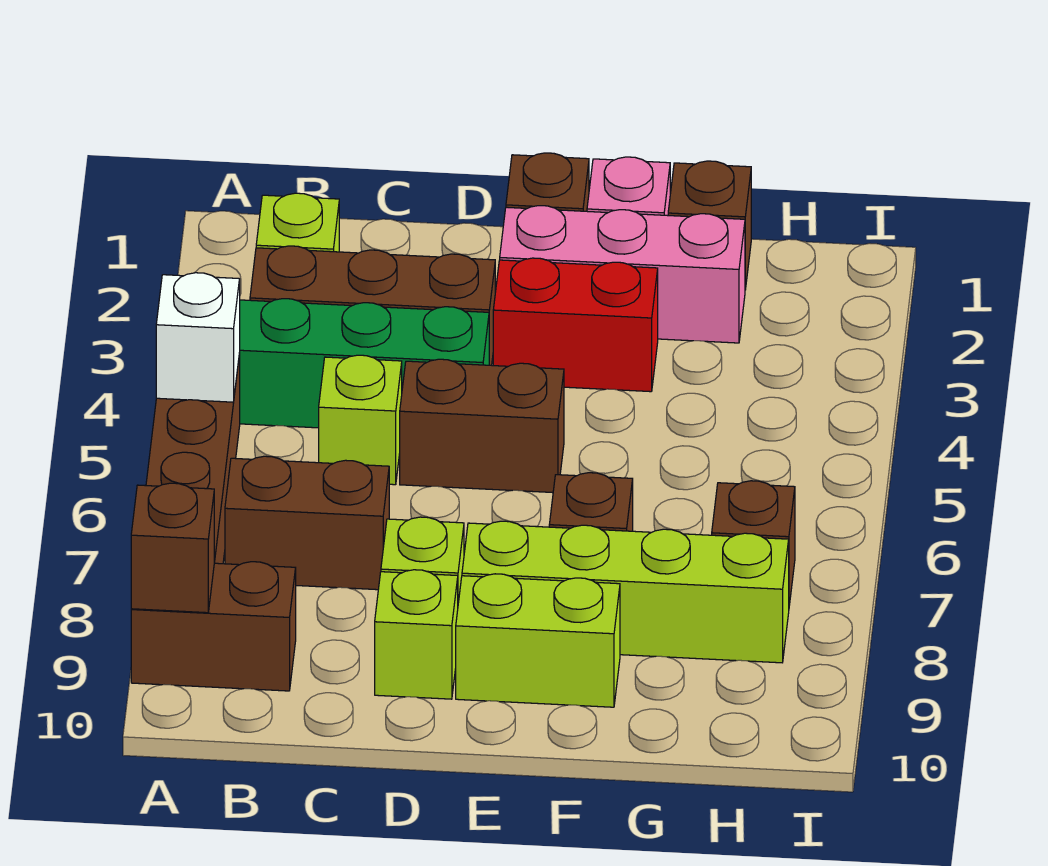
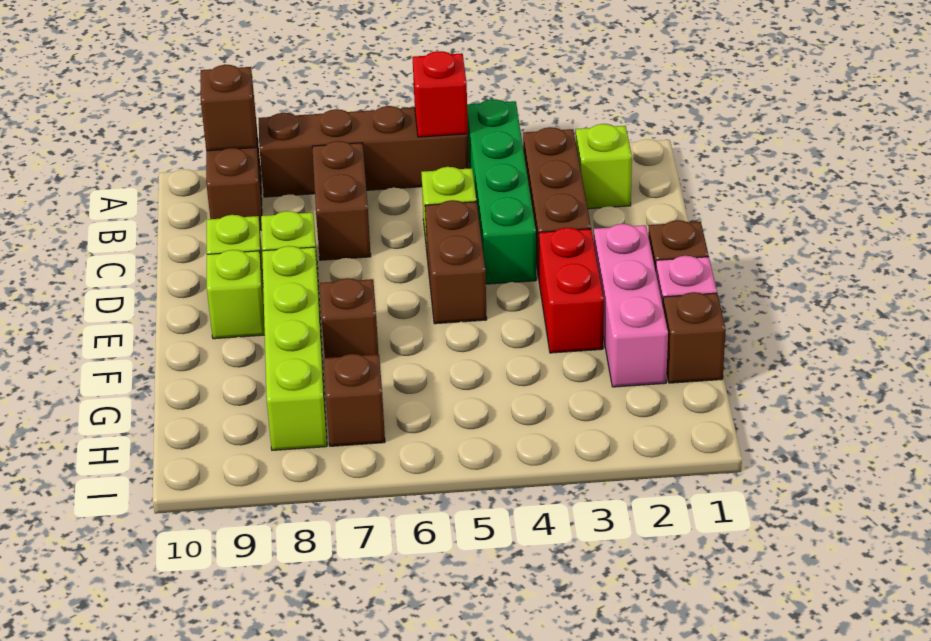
white brick A5 level 2 -> red brick A5 level 2
lime brick E9:F9 level 1 -> lime brick E9 level 1

